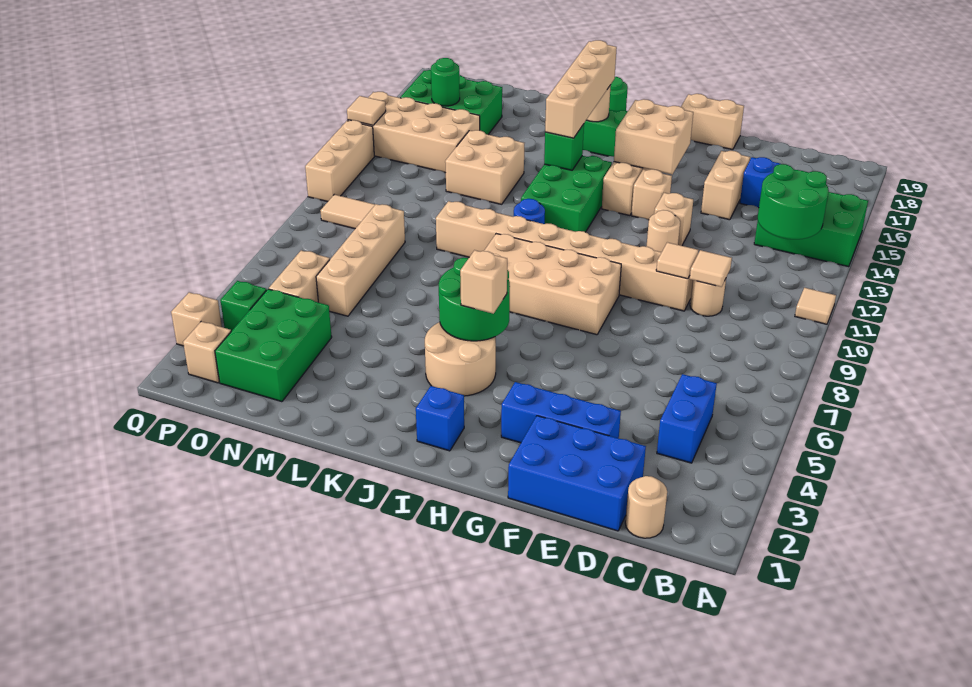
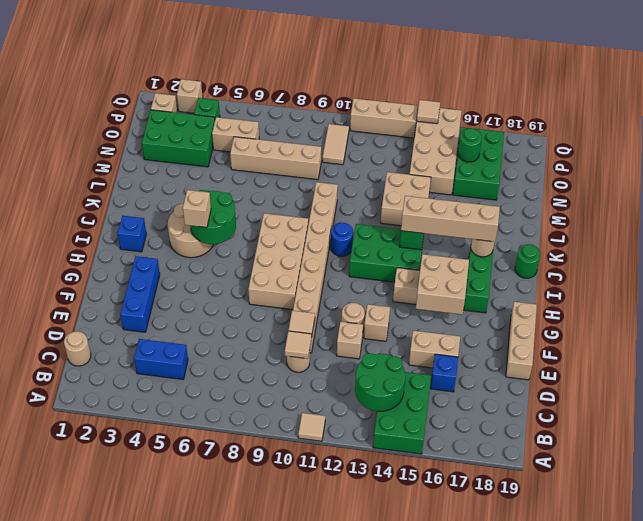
blue brick D1:F2 level 1 -> none
tan brick F19:G19 level 1 -> tan brick E19:G19 level 1
tan brick G14 level 1 -> tan brick E12 level 1

